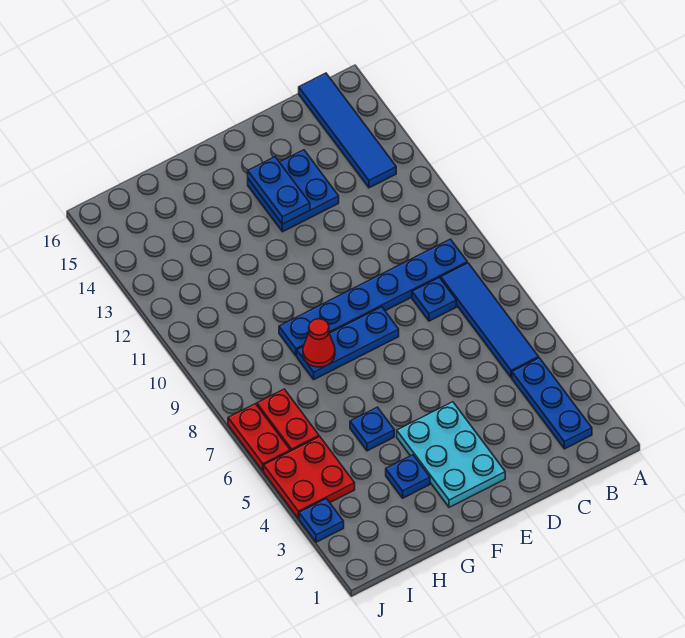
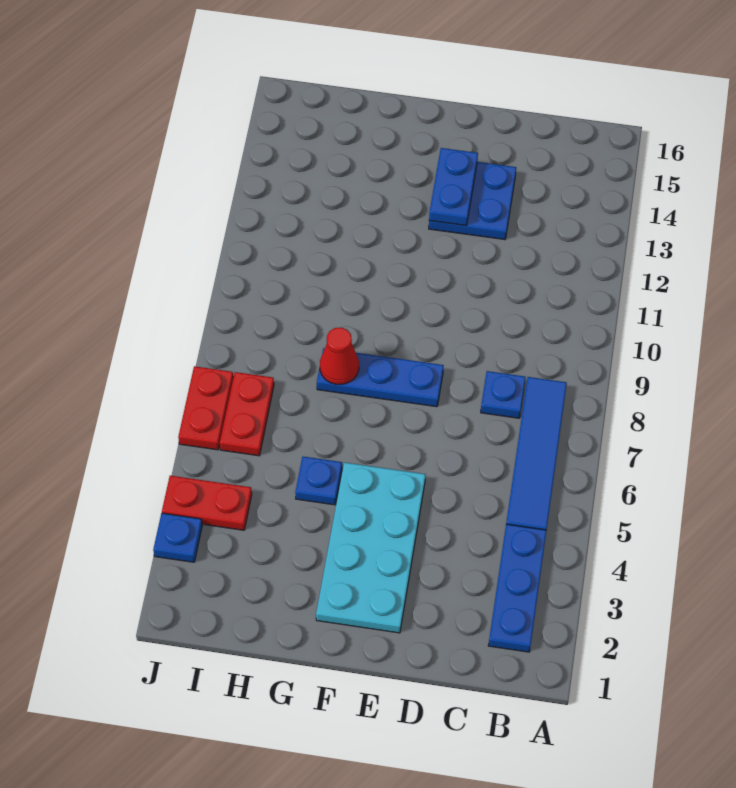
blue plate B9:G9 level 1 -> none
blue tile B13:B16 level 1 -> none
cyan plate E2:F4 level 1 -> cyan plate E2:F5 level 1
blue plate G3 level 1 -> none
red plate I4:J5 level 1 -> red plate I4:J4 level 1

